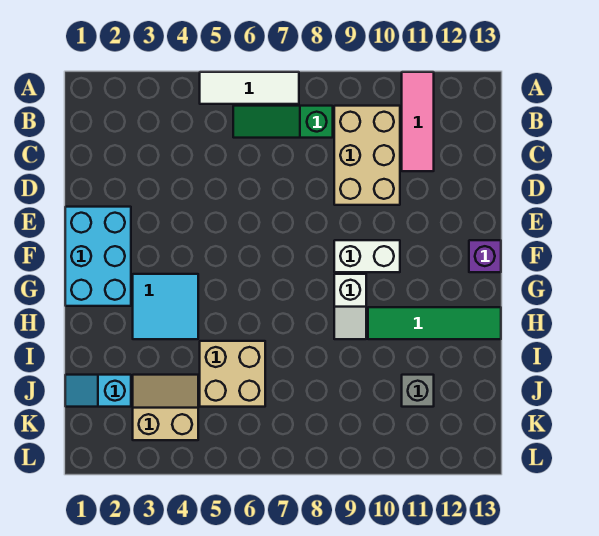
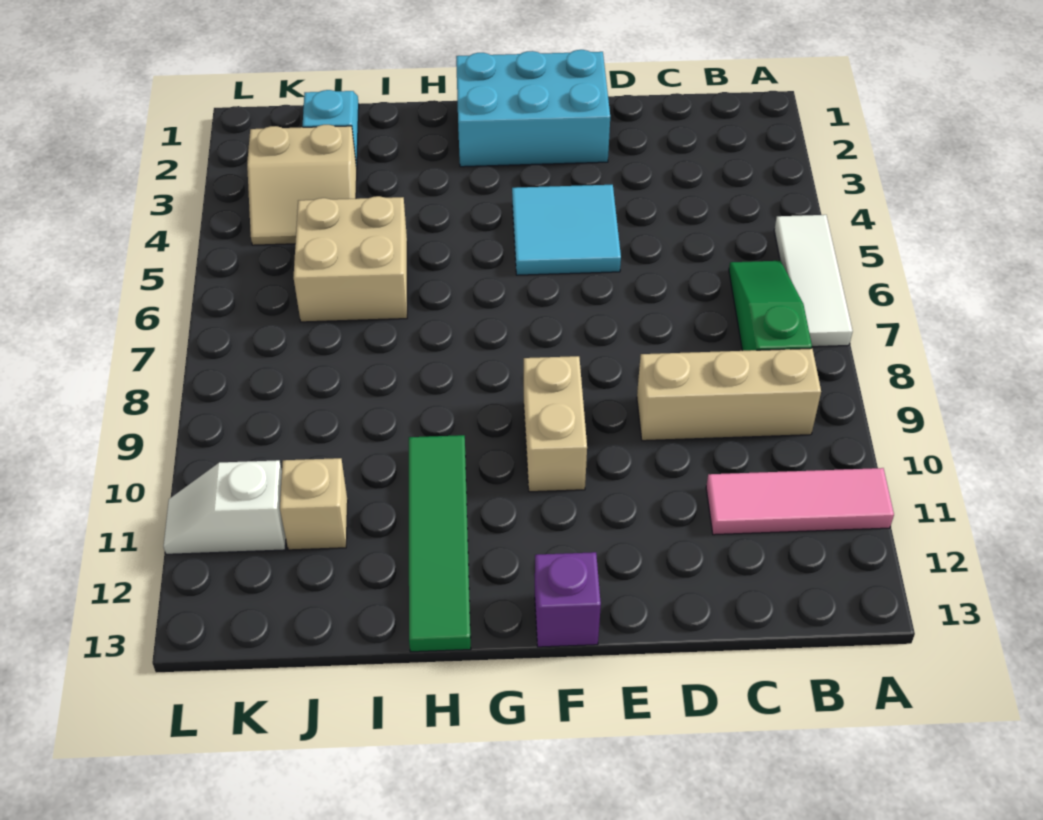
tan brick B9:D10 level 1 -> tan brick B9:D9 level 1
white brick F9:F10 level 1 -> tan brick F9:F10 level 1
cyan tile G3:H4 level 1 -> cyan tile E4:F5 level 1
white slope G9:H9 level 1 top G -> white slope K11:L11 level 1 top K
tan slope J3:K4 level 1 top K -> tan slope J3:K4 level 1 top 3
grey brick J11 level 1 -> tan brick J11 level 1

